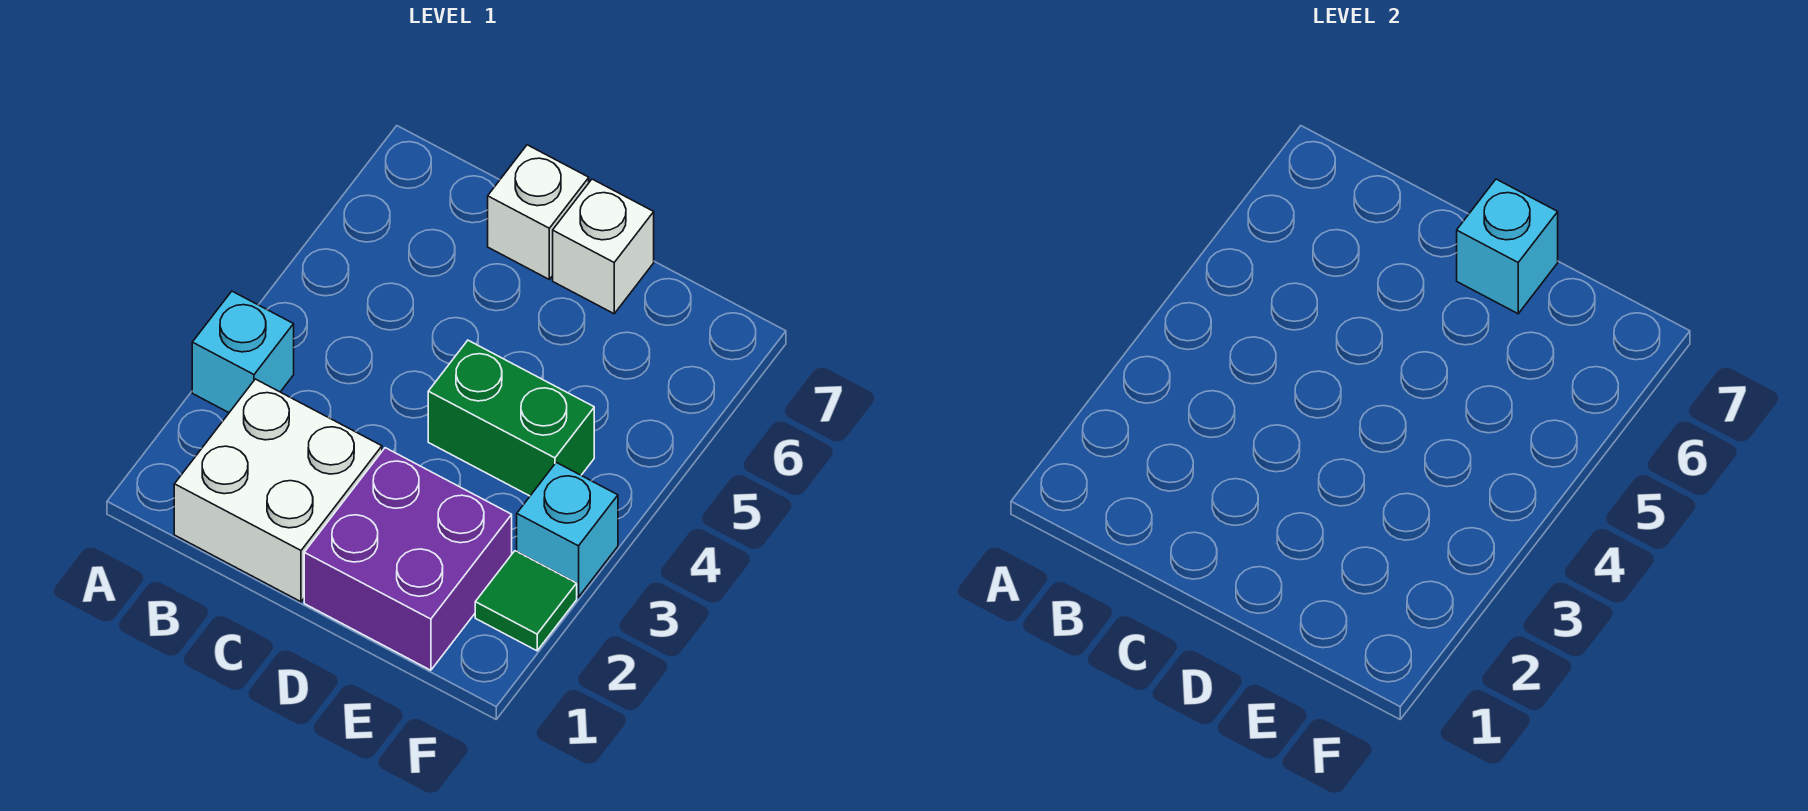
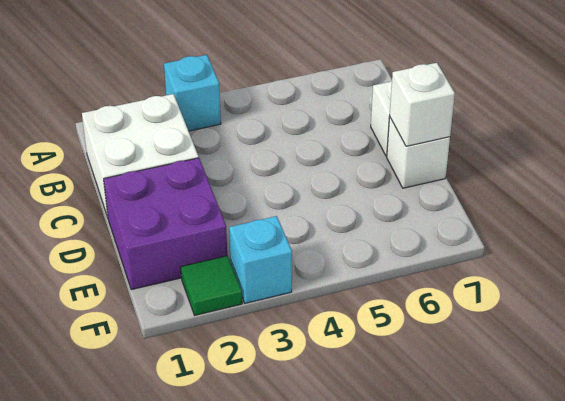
green brick D4:E4 level 1 -> none
cyan brick D7 level 2 -> white brick D7 level 2

